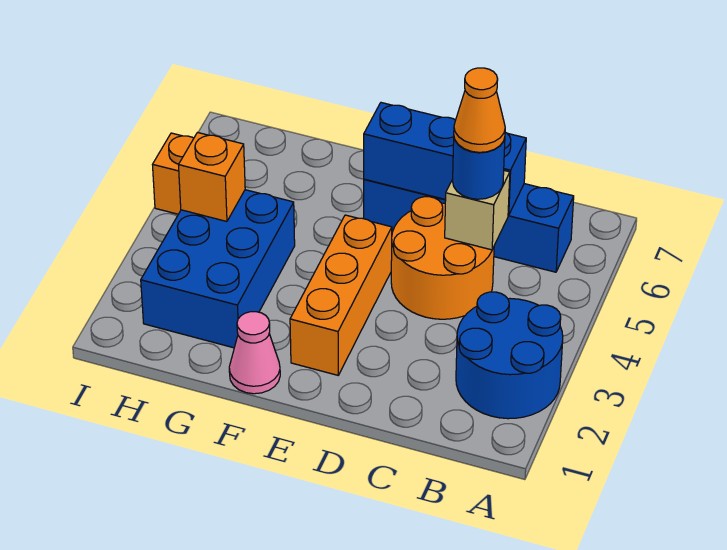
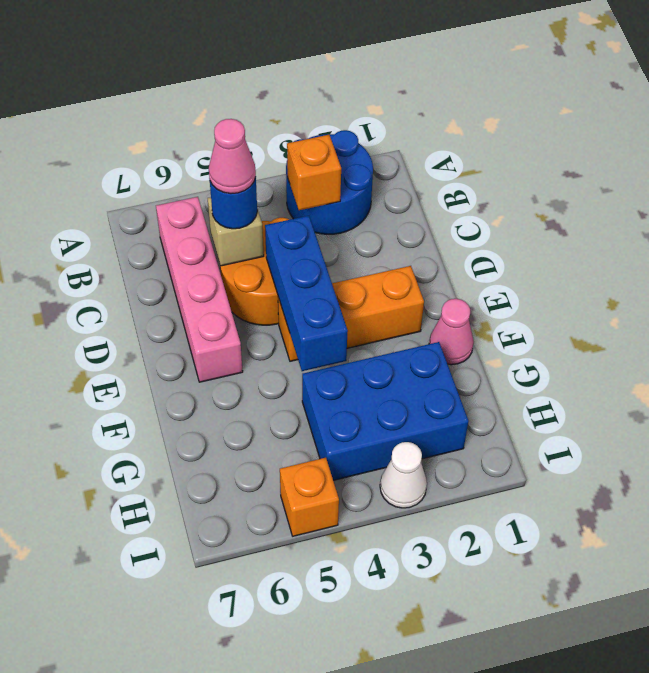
blue brick B6:E6 level 1 -> pink brick B6:E6 level 1
orange cone C5 level 4 -> pink cone C5 level 4
blue brick C6:E6 level 2 -> blue brick D4:F4 level 2
orange brick H4 level 2 -> orange brick B3 level 2
none -> white cone I3 level 1

